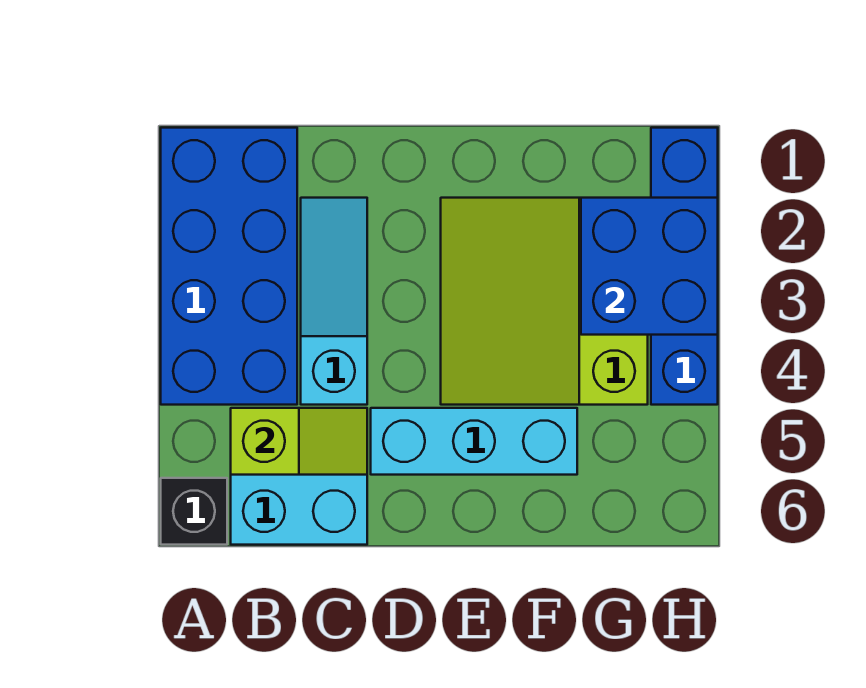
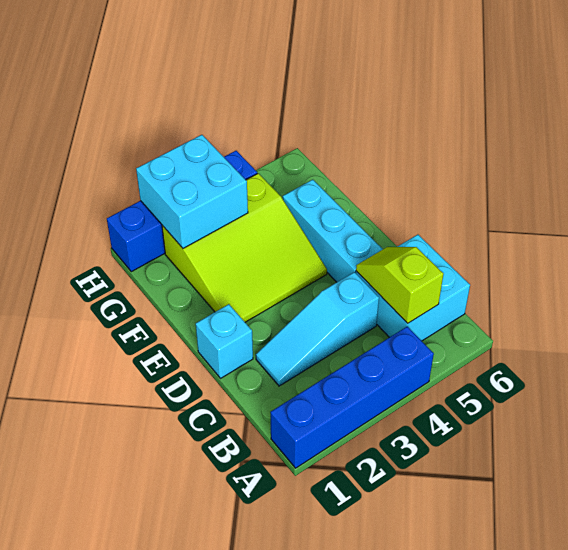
blue brick A1:B4 level 1 -> blue brick A1:A4 level 1
black brick A6 level 1 -> none
none -> cyan brick D1 level 1
blue brick G2:H3 level 2 -> cyan brick G2:H3 level 2

